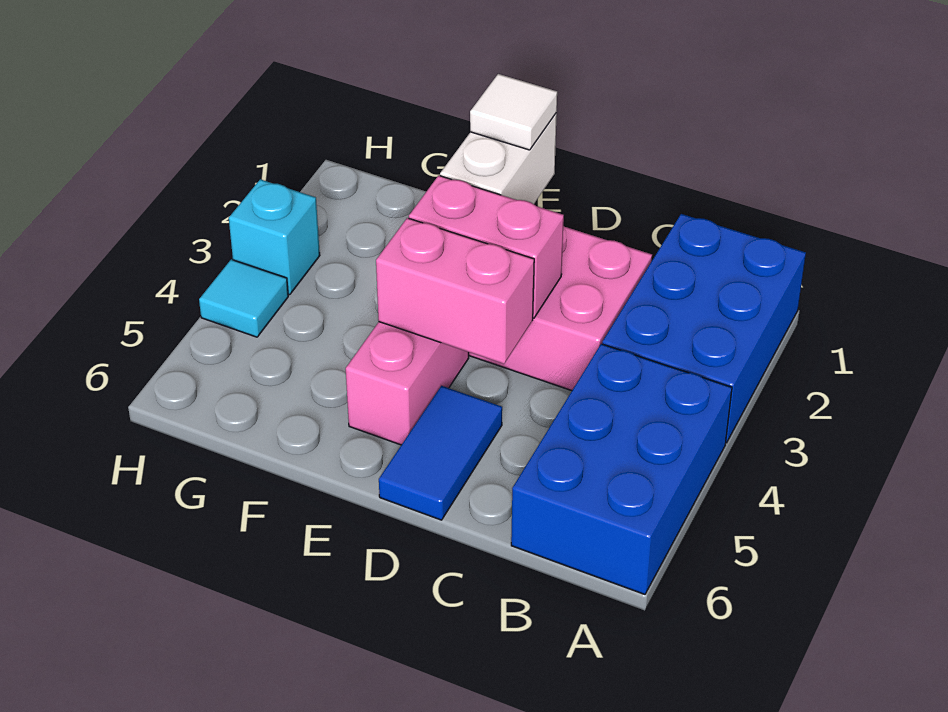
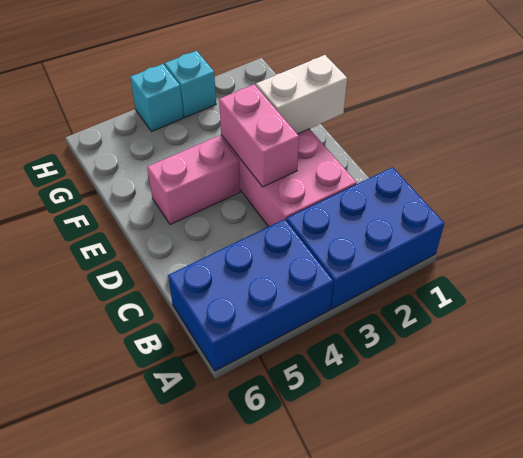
pink brick D4:E4 level 2 -> none
blue tile D5:D6 level 1 -> none
white tile E1 level 3 -> none
cyan tile H4 level 1 -> cyan brick H4 level 1

